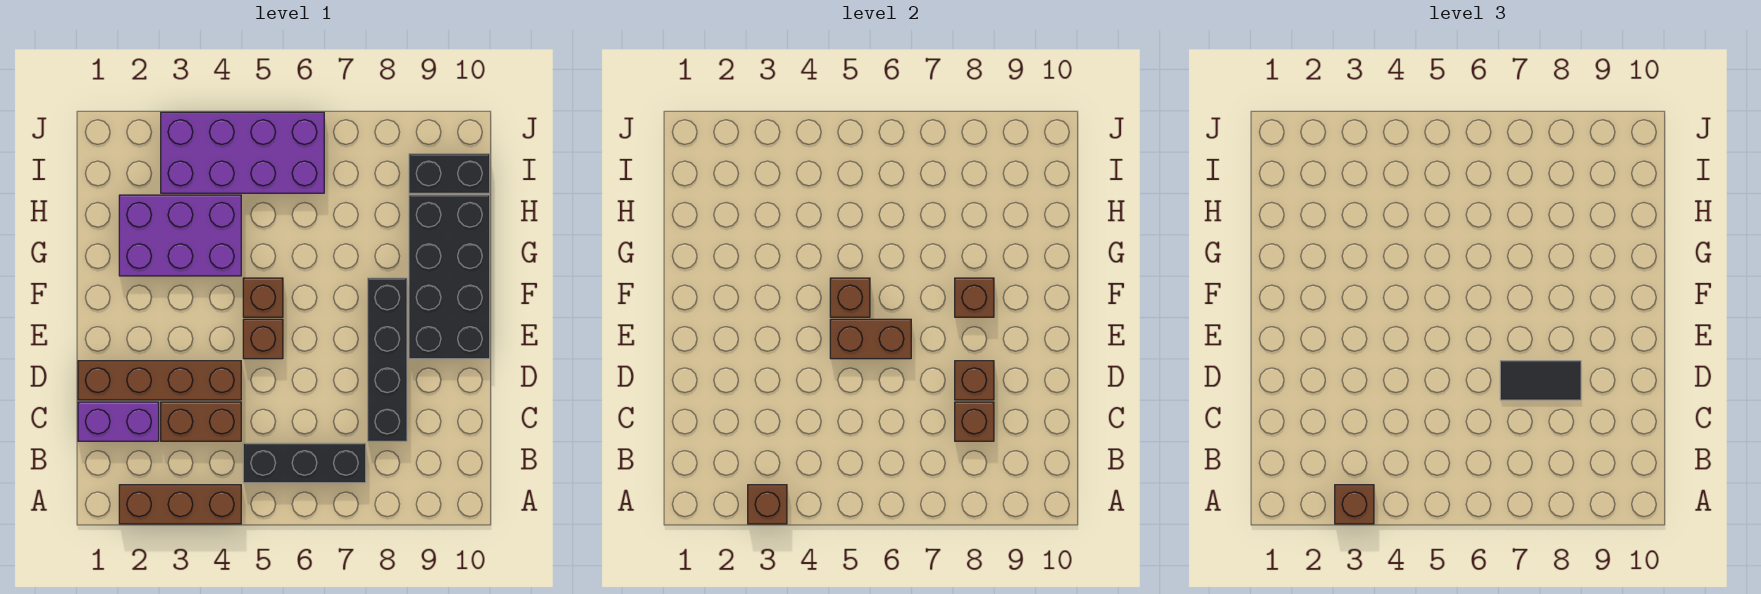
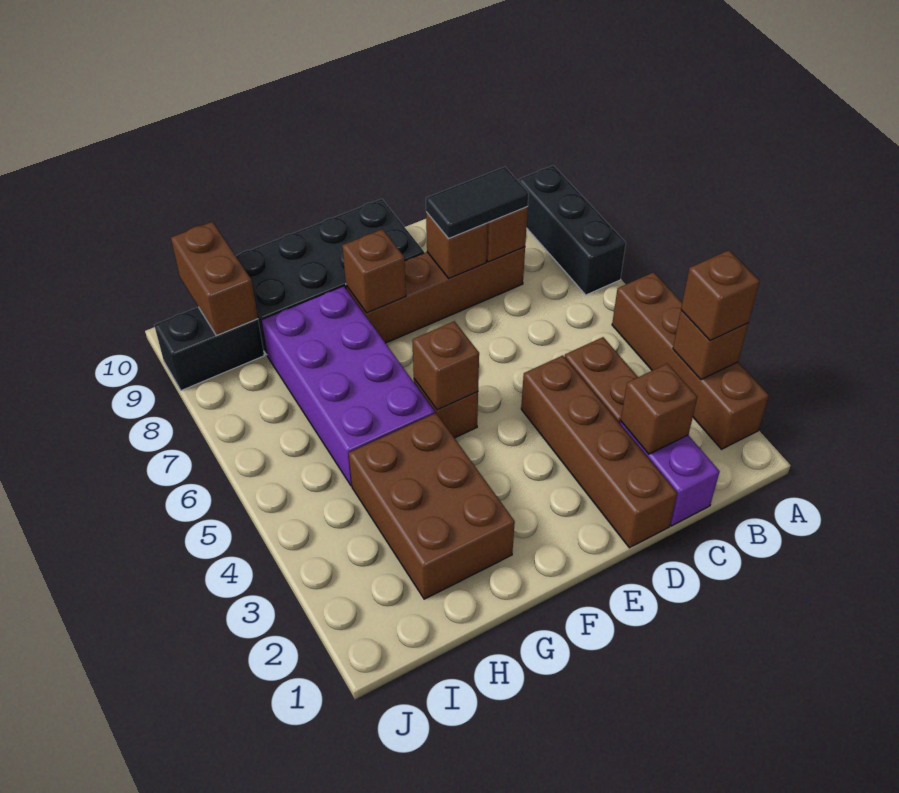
brown brick A2:A4 level 1 -> brown brick A2:A5 level 1
black brick B5:B7 level 1 -> black brick A7:A9 level 1
black brick C8:F8 level 1 -> brown brick C8:F8 level 1
black tile D7:D8 level 3 -> black tile C8:D8 level 3
brown brick E5 level 1 -> brown brick C2 level 2
brown brick E5:E6 level 2 -> brown brick I9:I10 level 2
purple brick G2:H4 level 1 -> brown brick G2:H4 level 1
purple brick I3:J6 level 1 -> purple brick G5:H8 level 1
black brick I9:I10 level 1 -> black brick I9:J9 level 1

